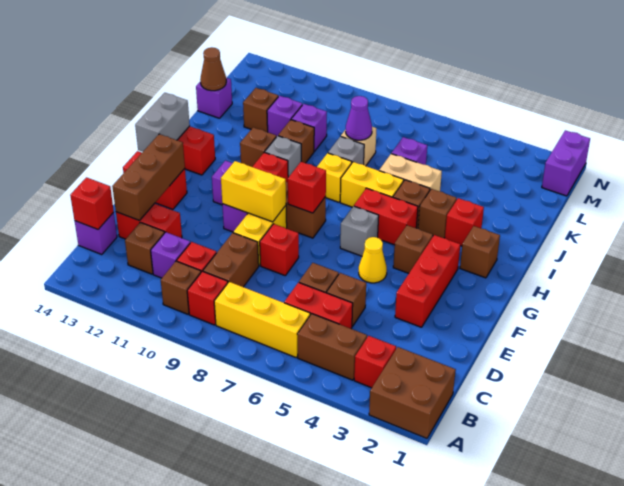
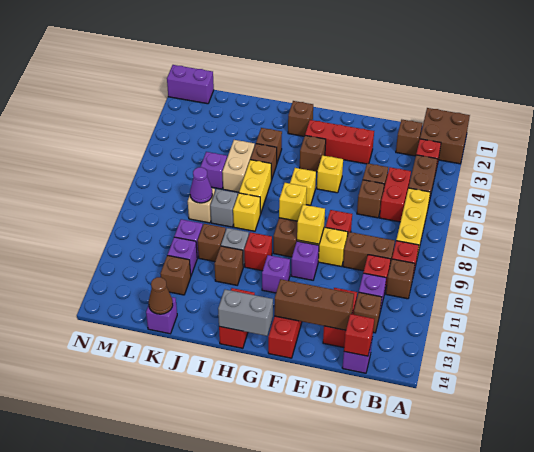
none -> brown brick C2 level 1
yellow cone F5 level 1 -> yellow brick F5 level 1
yellow brick F9:F10 level 2 -> yellow brick F9 level 2
grey brick G6 level 1 -> yellow brick G6 level 1
red brick G8 level 2 -> yellow brick G8 level 2
red brick H5:H6 level 1 -> none
red brick I3 level 1 -> none

